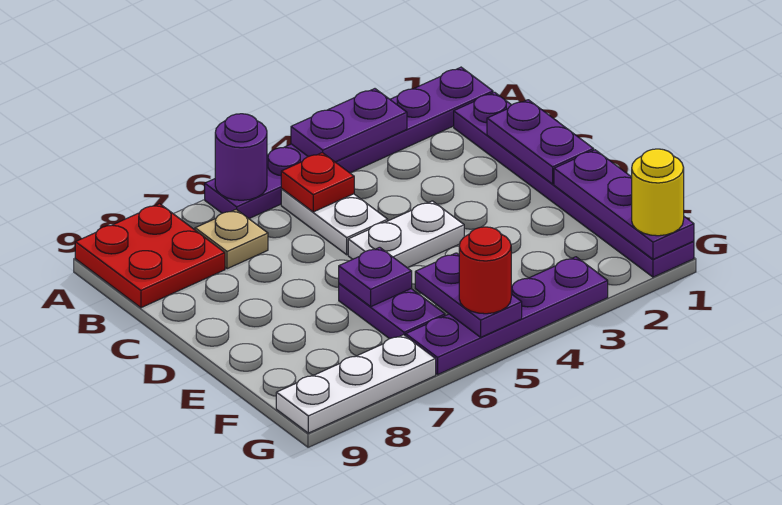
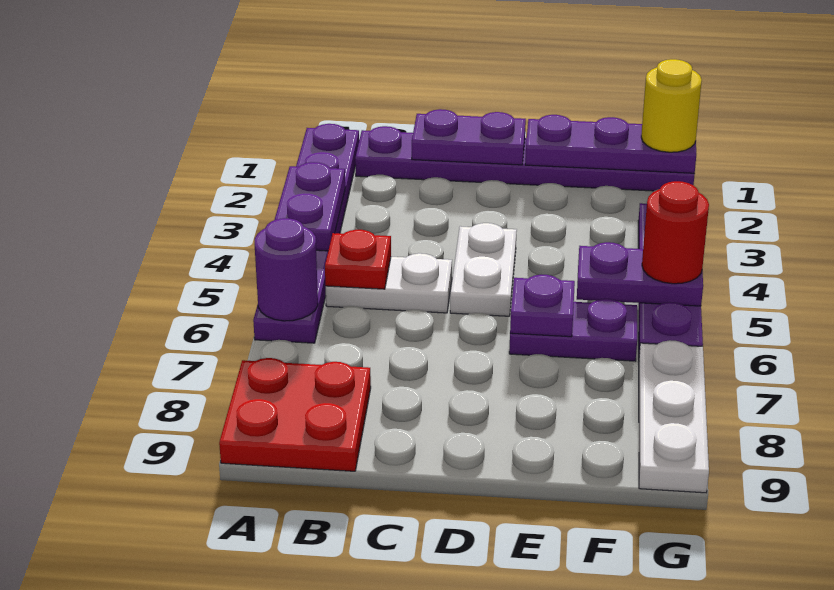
tan plate B7 level 1 -> none

